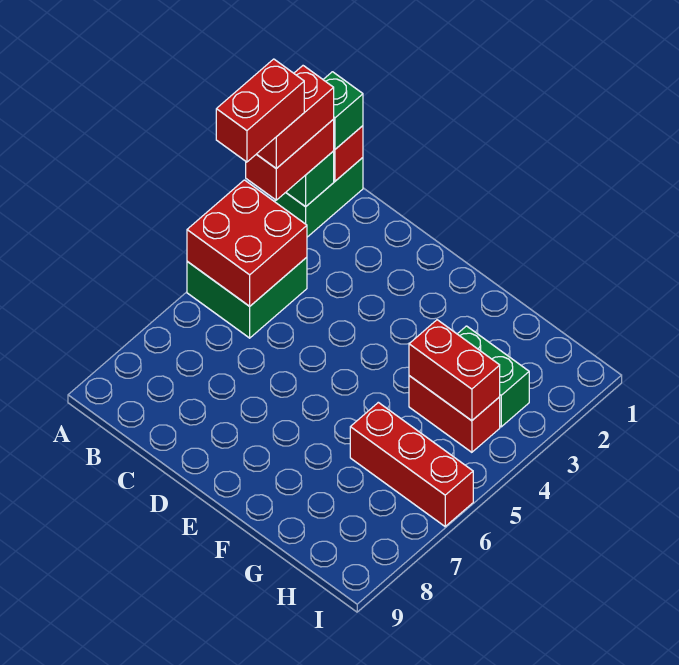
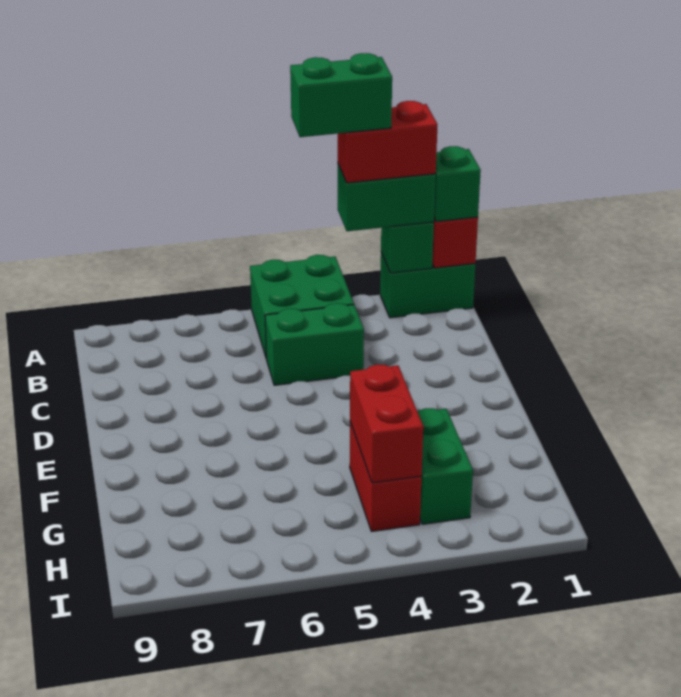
red brick A2:A3 level 3 -> green brick A2:A3 level 3
red brick A3:A4 level 5 -> green brick A3:A4 level 5
red brick A4:B5 level 2 -> none
none -> green brick C4:C5 level 1
red brick G6:I6 level 1 -> none

